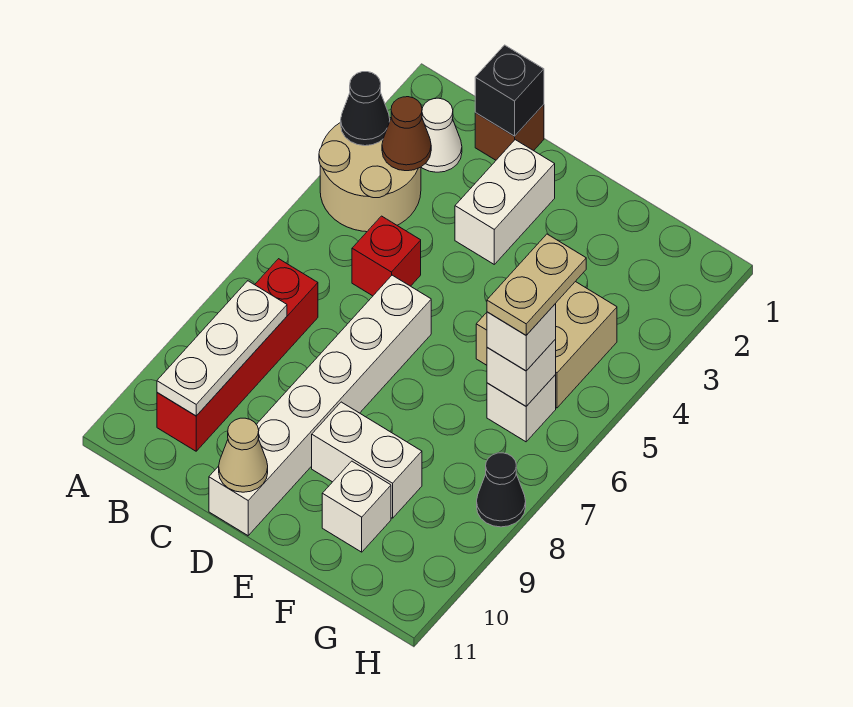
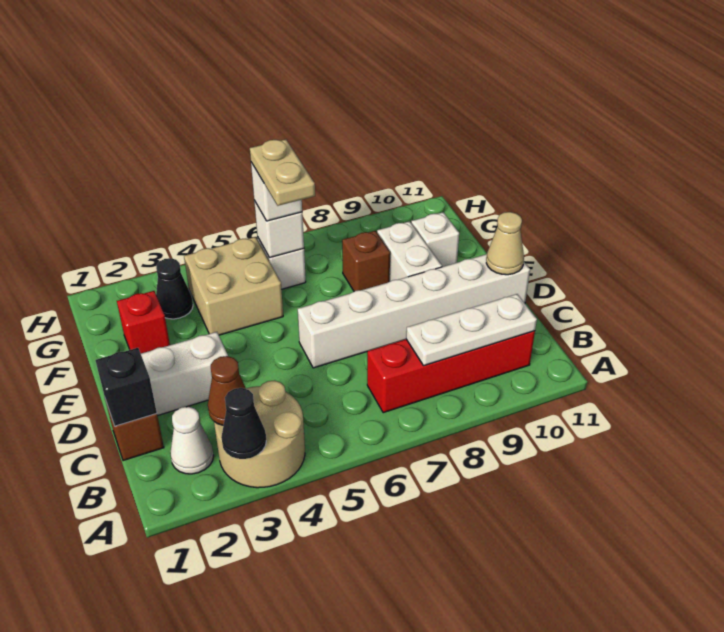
red brick C5 level 1 -> red brick F2 level 1
none -> brown brick F8 level 1
tan plate G5:G6 level 4 -> tan plate F6:G6 level 4
black cone H8 level 1 -> black cone G3 level 1

